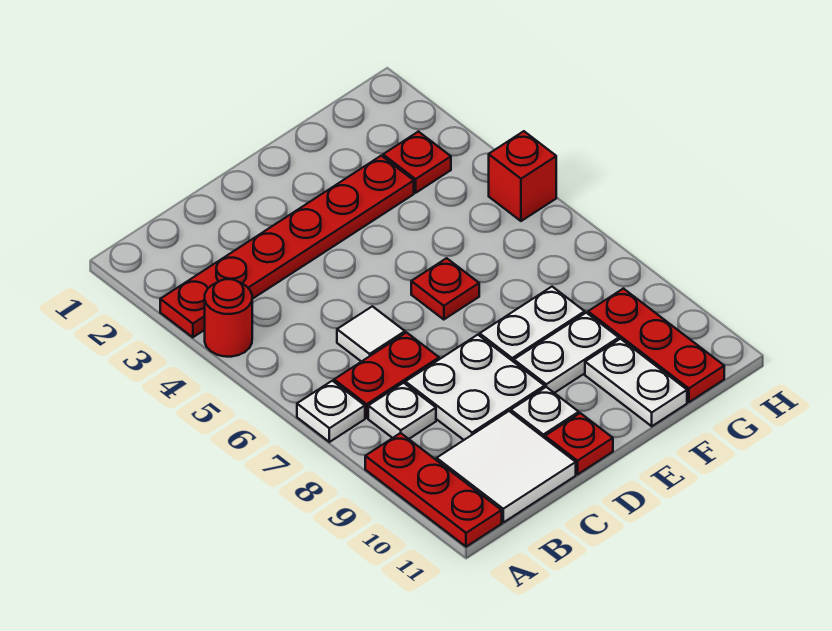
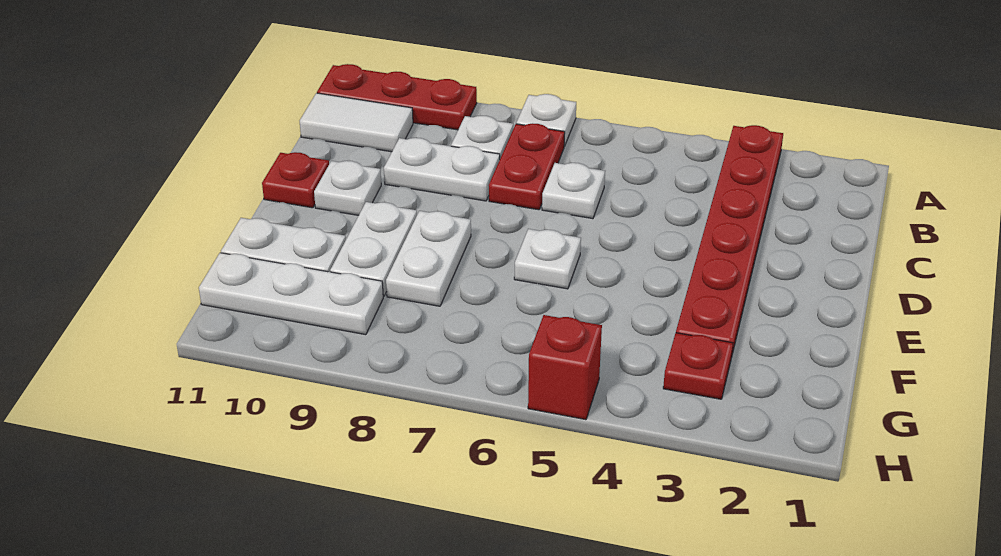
red round brick A4 level 1 -> none
white tile B10:C11 level 1 -> white tile B10:B11 level 1
white tile C6 level 1 -> white plate C6 level 1
white plate C8:D9 level 1 -> white plate C8:C9 level 1
red plate E6 level 1 -> white plate E6 level 1
red plate G9:G11 level 1 -> white plate G9:G11 level 1

